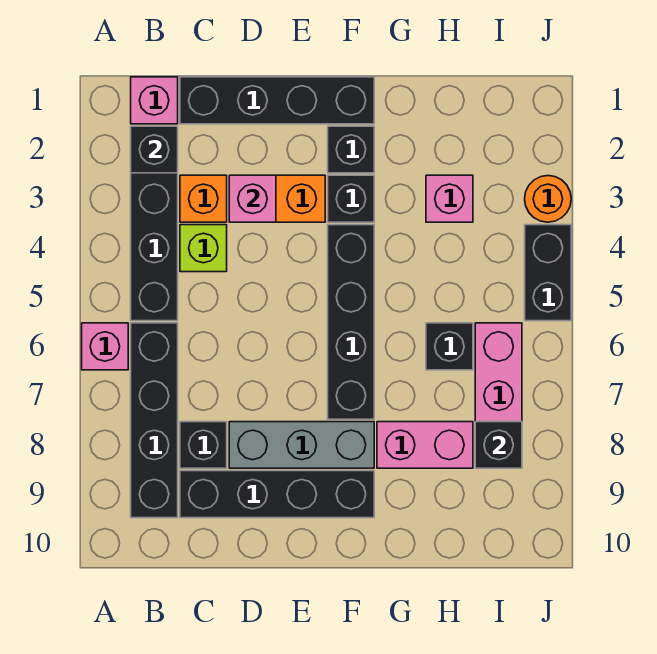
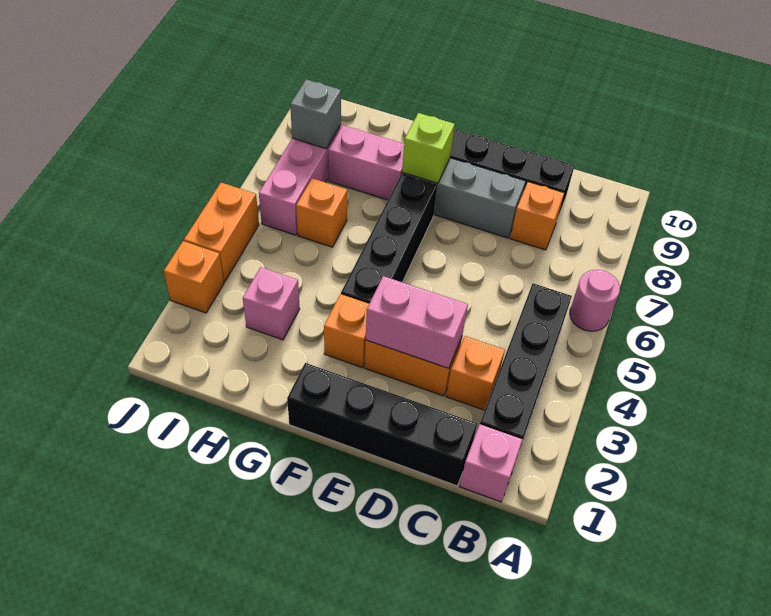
pink brick A6 level 1 -> pink round brick A6 level 1
black brick B2 level 2 -> none
black brick B6:B9 level 1 -> none
lime brick C4 level 1 -> lime brick F8 level 2
black brick C8 level 1 -> orange brick C8 level 1
pink brick D3 level 2 -> pink brick D3:E3 level 2
black brick F2 level 1 -> none
black brick F3 level 1 -> orange brick F3 level 1
black brick H6 level 1 -> orange brick H6 level 1
black brick I8 level 2 -> grey brick I8 level 2
orange round brick J3 level 1 -> orange brick J3 level 1
black brick J4:J5 level 1 -> orange brick J4:J5 level 1

